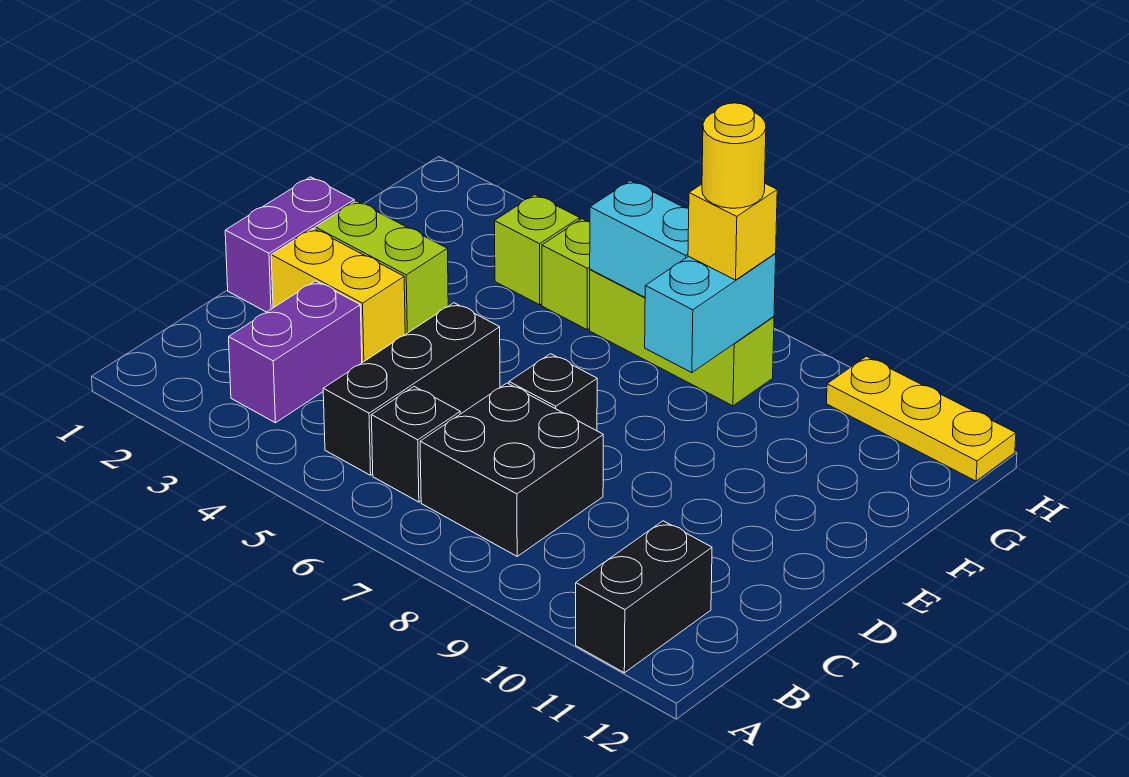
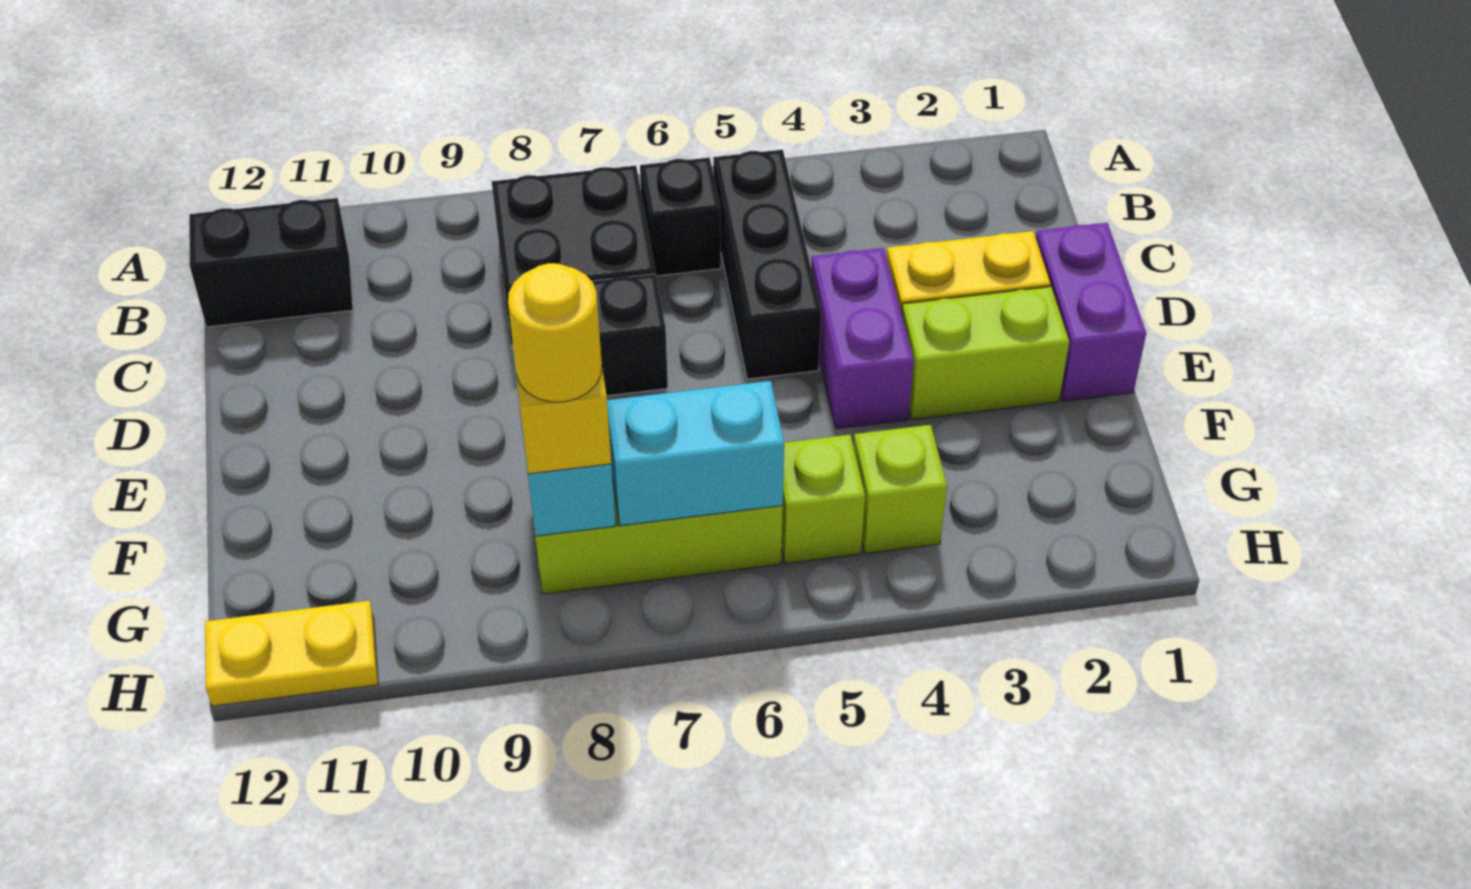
black brick A11:B11 level 1 -> black brick B11:B12 level 1
purple brick B3:C3 level 1 -> purple brick D4:E4 level 1
yellow plate H10:H12 level 1 -> yellow plate H11:H12 level 1

